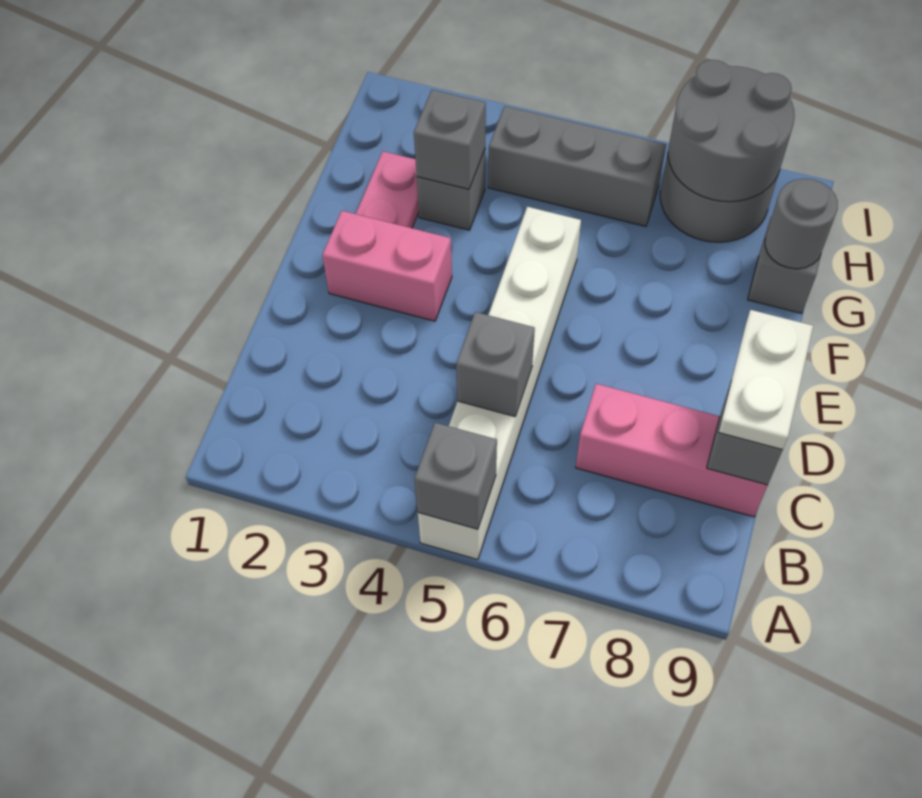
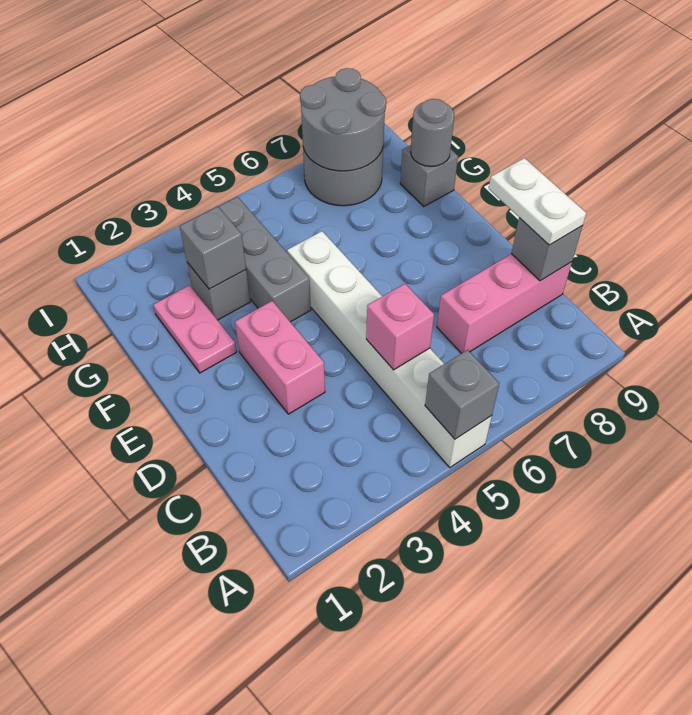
grey brick C5 level 2 -> pink brick C5 level 2
pink brick E2:E3 level 1 -> pink brick D3:E3 level 1
grey brick H4:H6 level 1 -> grey brick F4:H4 level 1

